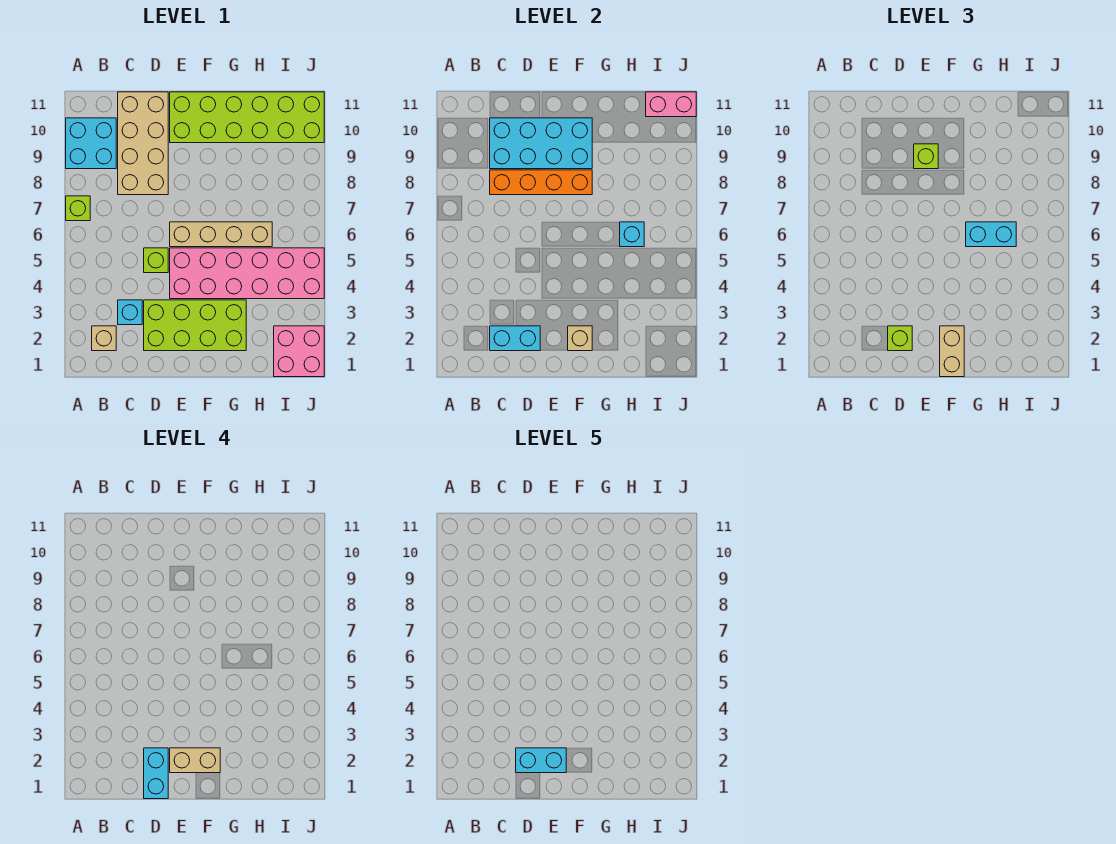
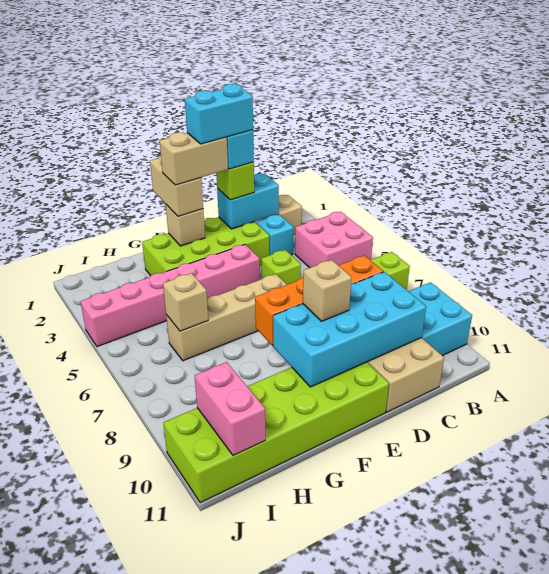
pink brick E4:J5 level 1 -> pink brick E4:J4 level 1
lime brick E9 level 3 -> tan brick E9 level 3
cyan brick G6:H6 level 3 -> none
cyan brick H6 level 2 -> tan brick H6 level 2
pink brick I1:J2 level 1 -> pink brick A4:B5 level 1
pink brick I11:J11 level 2 -> pink brick I10:I11 level 2

